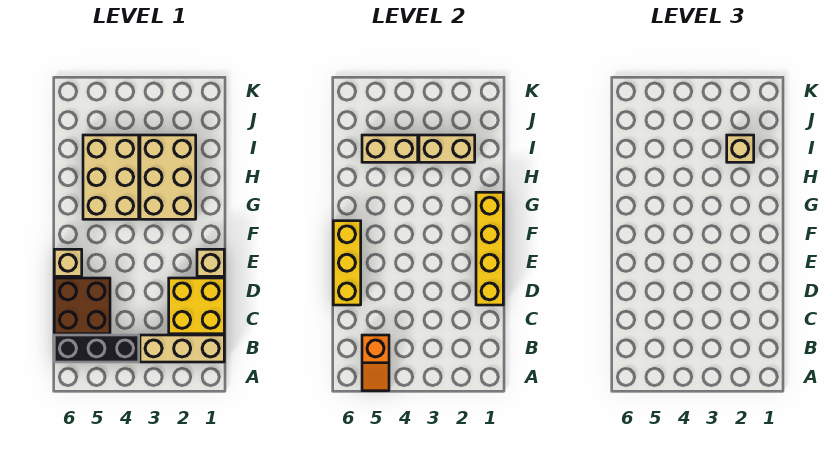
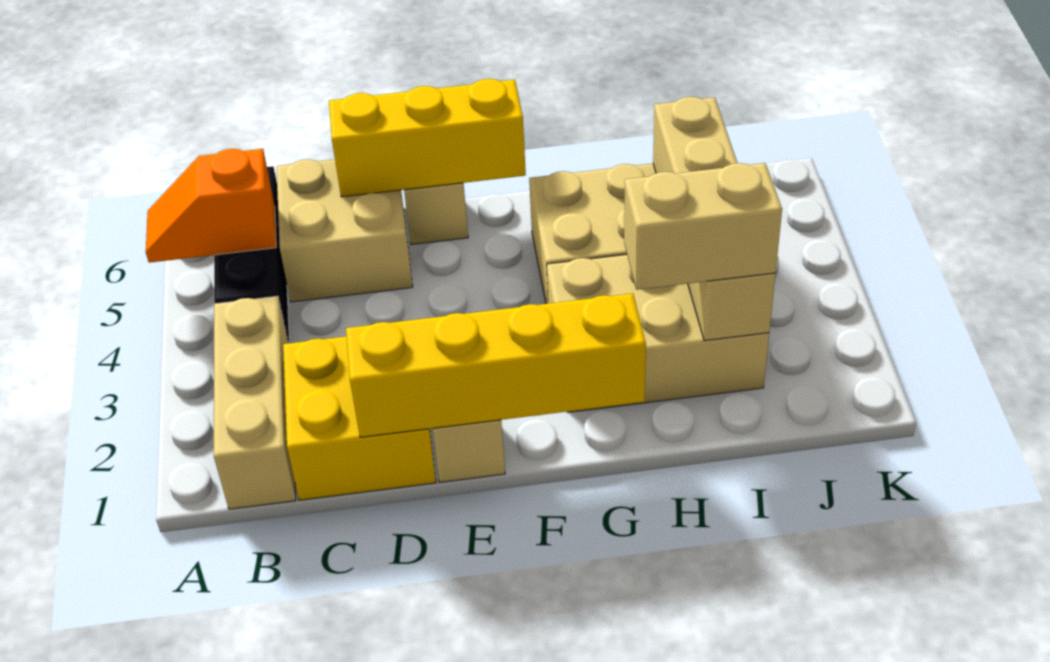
brown brick C5:D6 level 1 -> tan brick C5:D6 level 1
tan brick I2 level 3 -> tan brick H2:I2 level 3

